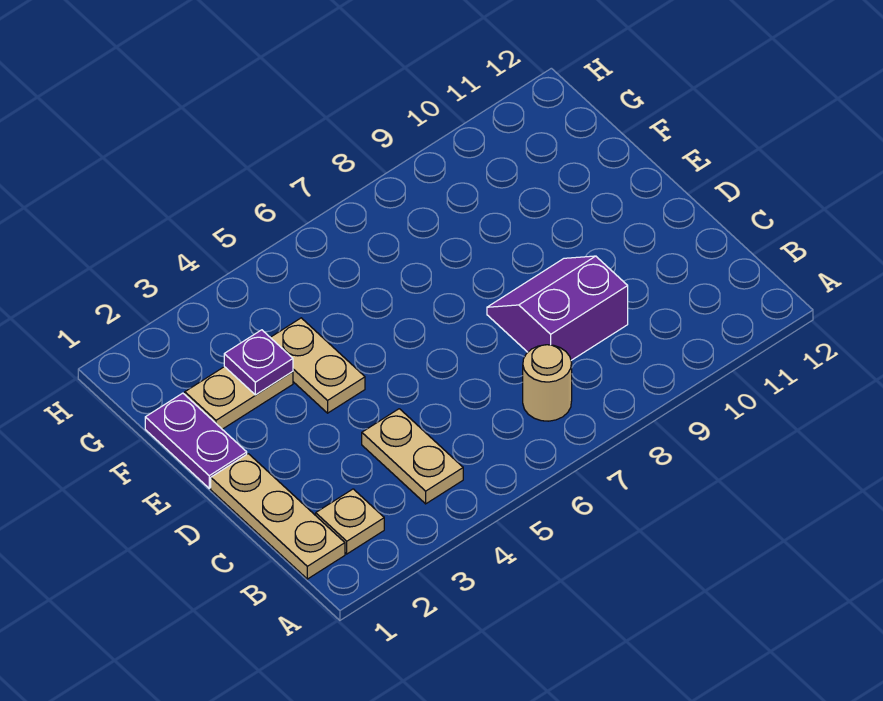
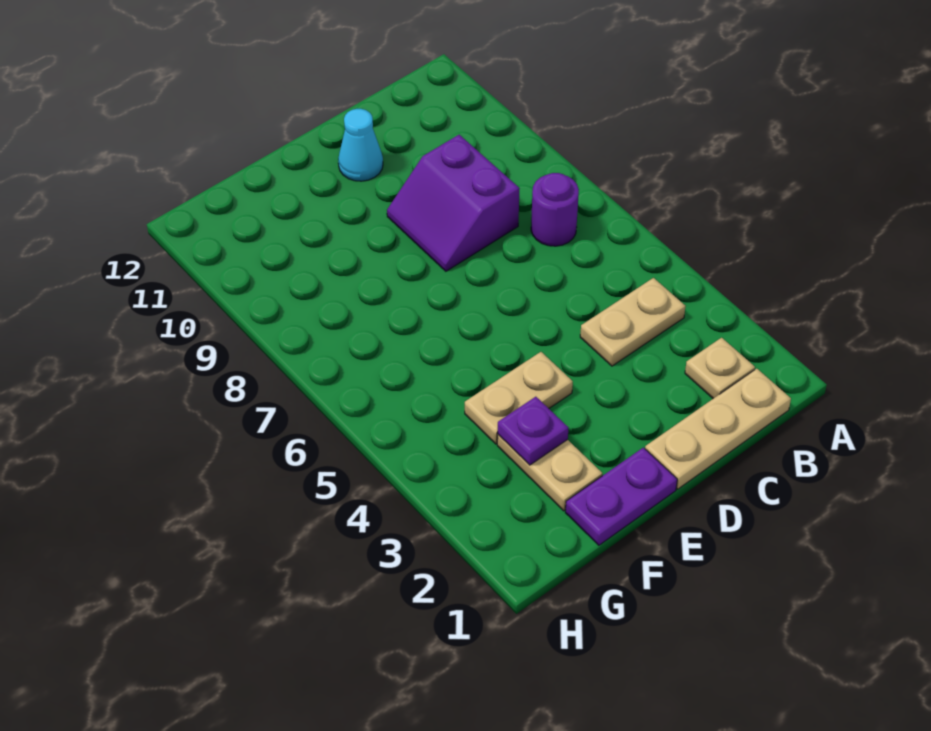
tan round brick B7 level 1 -> purple round brick B7 level 1
none -> cyan cone D11 level 1

